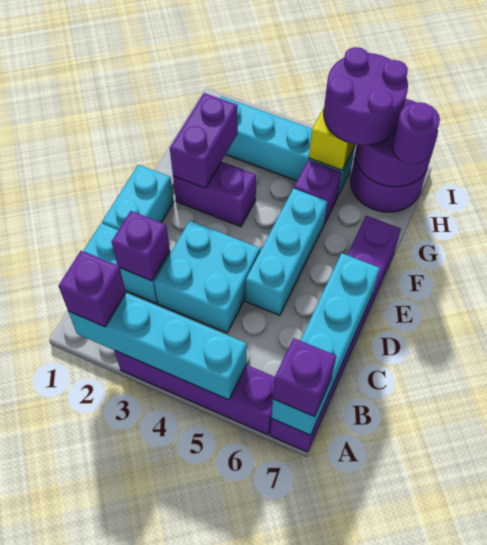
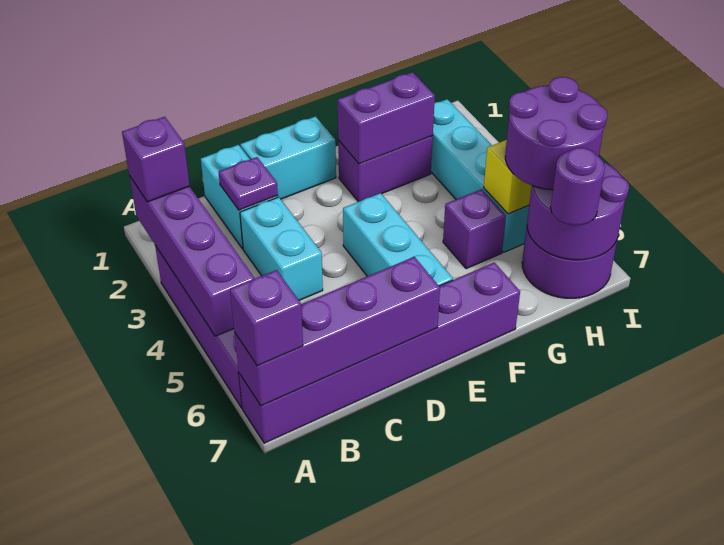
cyan brick A2:A5 level 2 -> purple brick A2:A5 level 2
cyan brick A7:D7 level 2 -> purple brick A7:D7 level 2
purple brick C2 level 2 -> purple plate C2 level 2
cyan brick C3:D4 level 1 -> cyan brick C3:C4 level 1
cyan brick D5:F5 level 1 -> cyan brick E4:E6 level 1
purple brick F2:F3 level 1 -> purple brick F2:G2 level 1

